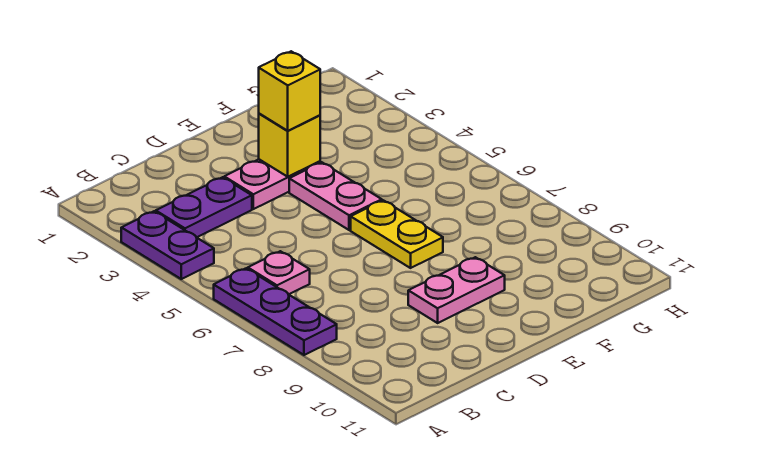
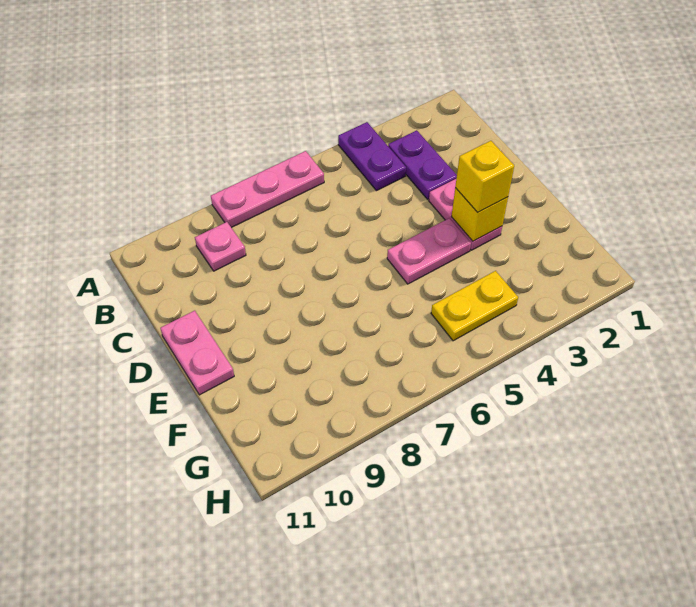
purple plate A3:A4 level 1 -> purple plate A4:B4 level 1
purple plate A6:A8 level 1 -> pink plate A6:A8 level 1
pink plate B6 level 1 -> pink plate B9 level 1
pink plate D9:E9 level 1 -> pink plate D11:E11 level 1
yellow plate E6:E7 level 1 -> yellow plate G4:G5 level 1

